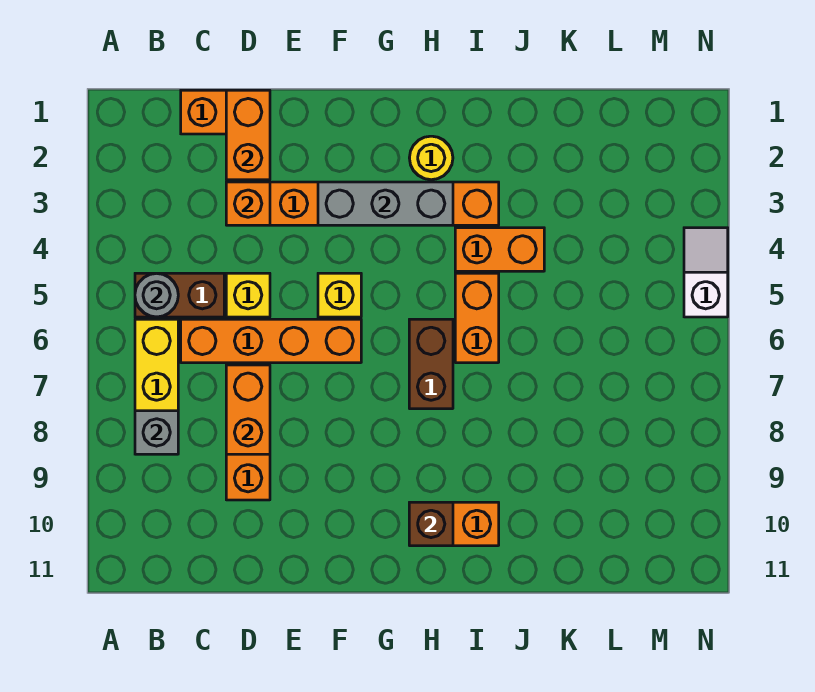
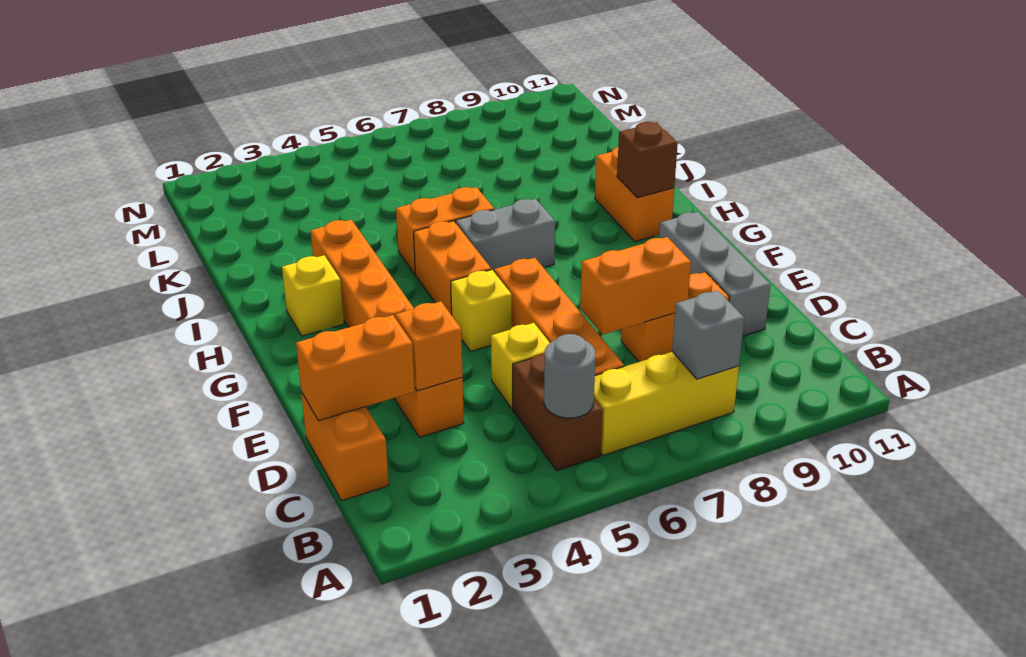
grey brick F3:H3 level 2 -> grey brick D10:F10 level 1
yellow round brick H2 level 1 -> yellow brick H2 level 1
brown brick H6:H7 level 1 -> grey brick H6:H7 level 1
orange brick I4:J4 level 1 -> orange brick G5:H5 level 1
white slope N4:N5 level 1 top 5 -> none

